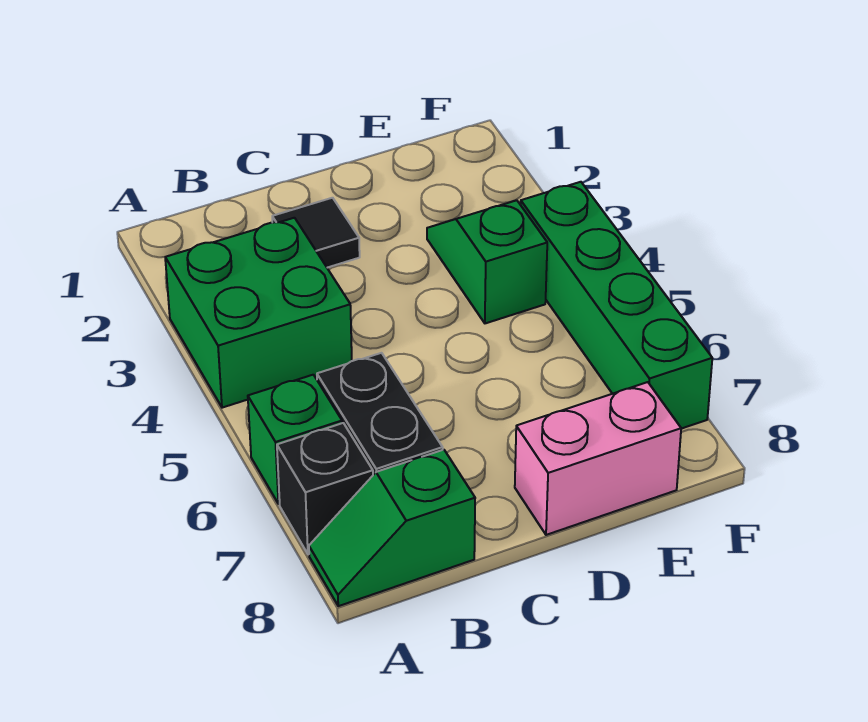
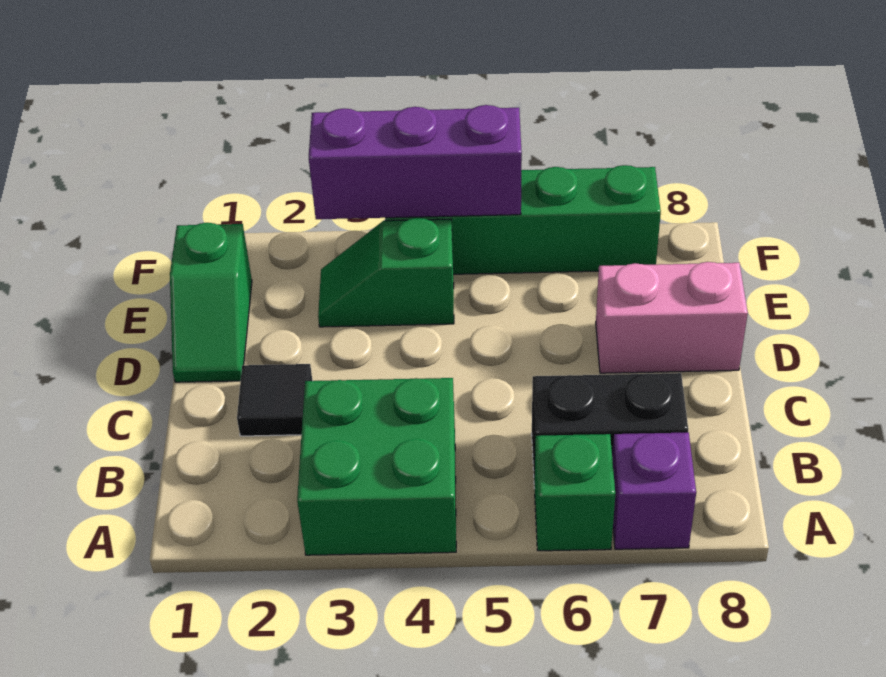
black brick A7 level 1 -> purple brick A7 level 1
green slope A8:B8 level 1 top B -> green slope D1:E1 level 1 top E
pink brick D8:E8 level 1 -> pink brick D7:D8 level 1
none -> purple brick F3:F5 level 2

